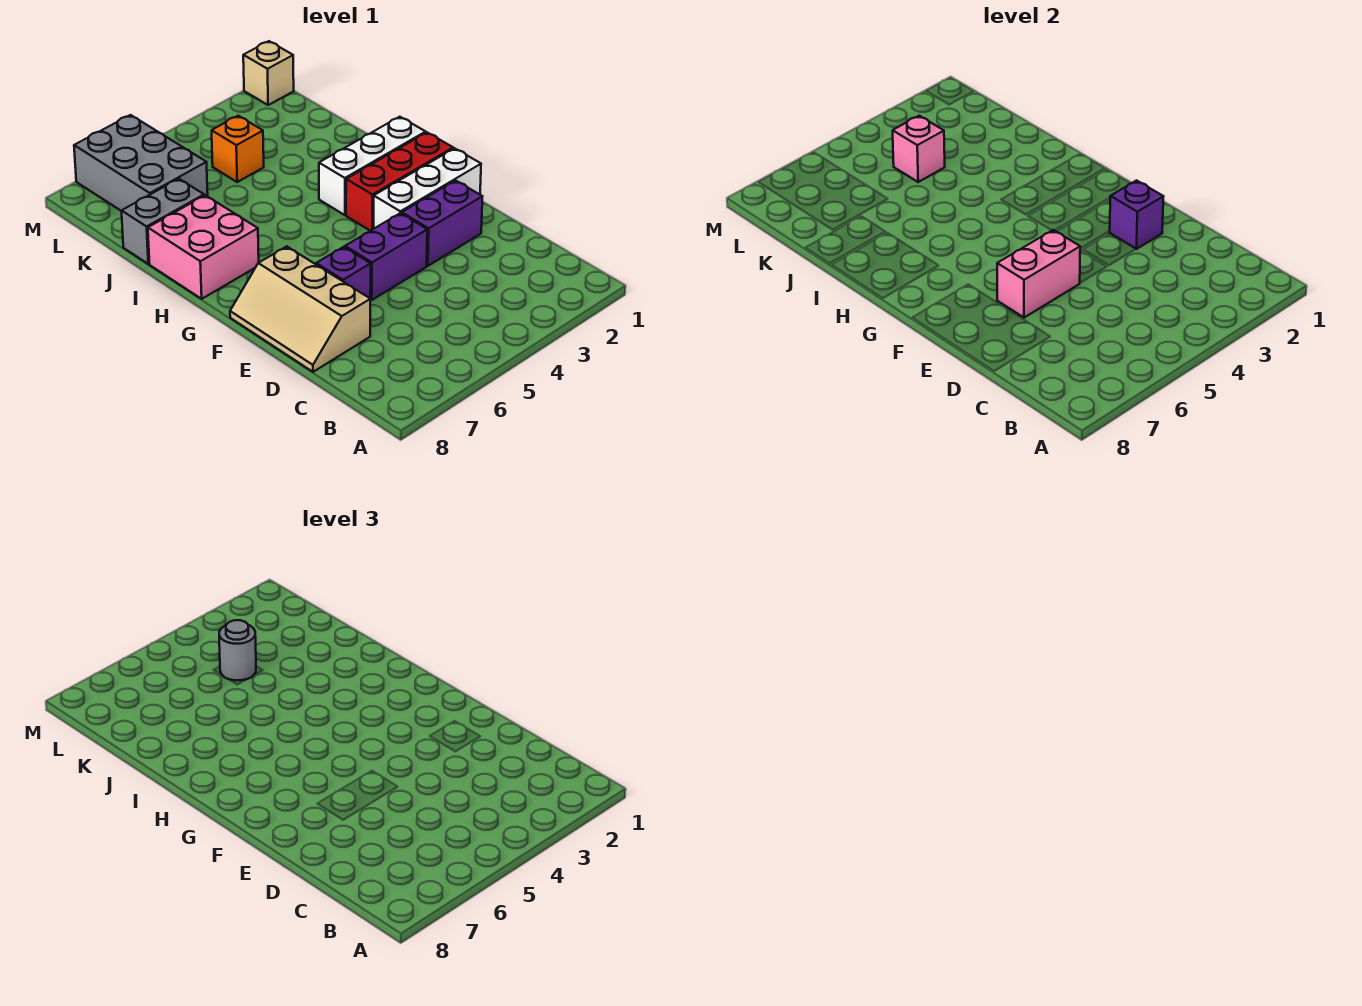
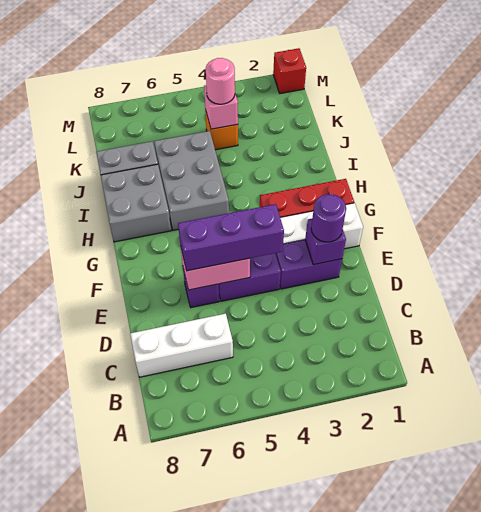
tan slope D7:F8 level 1 top 7 -> none
none -> purple round brick E2 level 3
none -> purple brick E4:E6 level 3
white brick H1:H3 level 1 -> white brick C6:C8 level 1
pink brick H7:I8 level 1 -> grey brick H7:I8 level 1
grey round brick K4 level 3 -> pink round brick K4 level 3
grey brick K6:M7 level 1 -> grey brick H5:J6 level 1
tan brick M1 level 1 -> red brick M1 level 1

